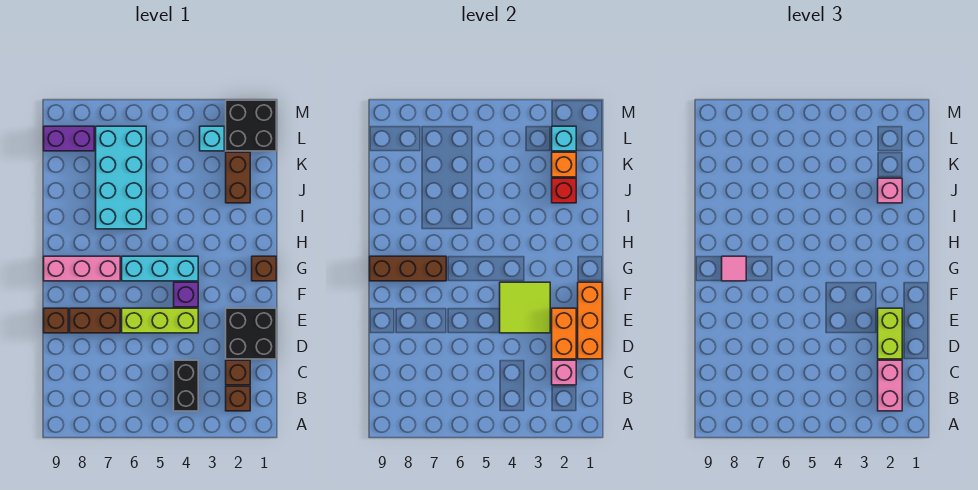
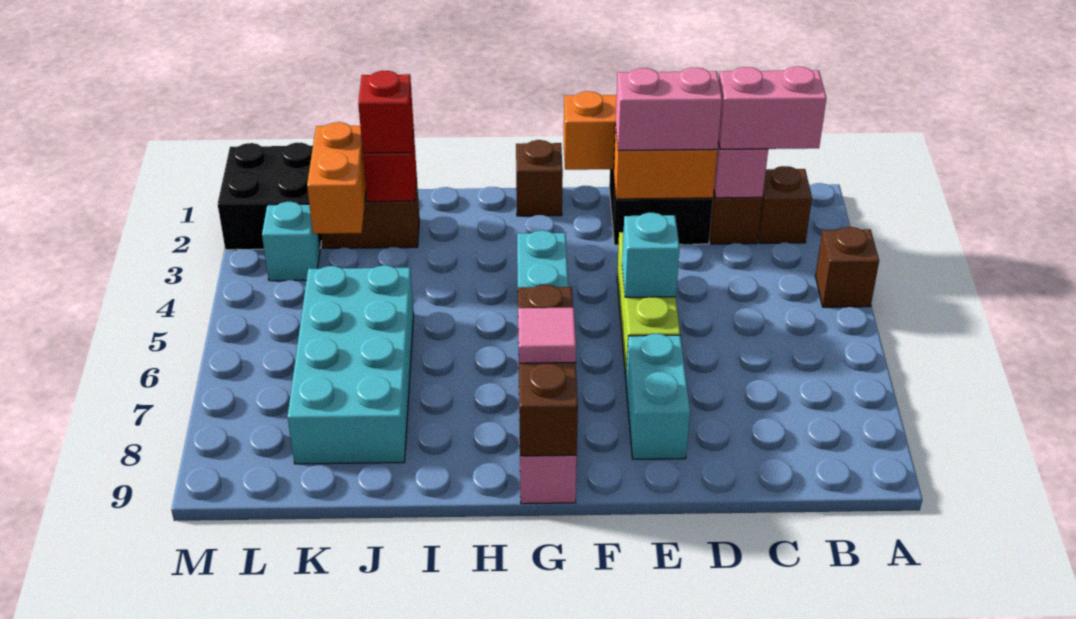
black brick B4:C4 level 1 -> none
lime brick D2:E2 level 3 -> pink brick D2:E2 level 3
lime tile E3:F4 level 2 -> none
brown brick E7:E8 level 1 -> cyan brick E7:E8 level 1
brown brick E9 level 1 -> brown brick A4 level 1
purple brick F4 level 1 -> none
cyan brick I6:L7 level 1 -> cyan brick J5:K8 level 1
pink brick J2 level 3 -> red brick J2 level 3
orange brick K2 level 2 -> orange brick K2:K3 level 2
cyan brick L2 level 2 -> cyan brick E5 level 2
purple brick L8:L9 level 1 -> none

